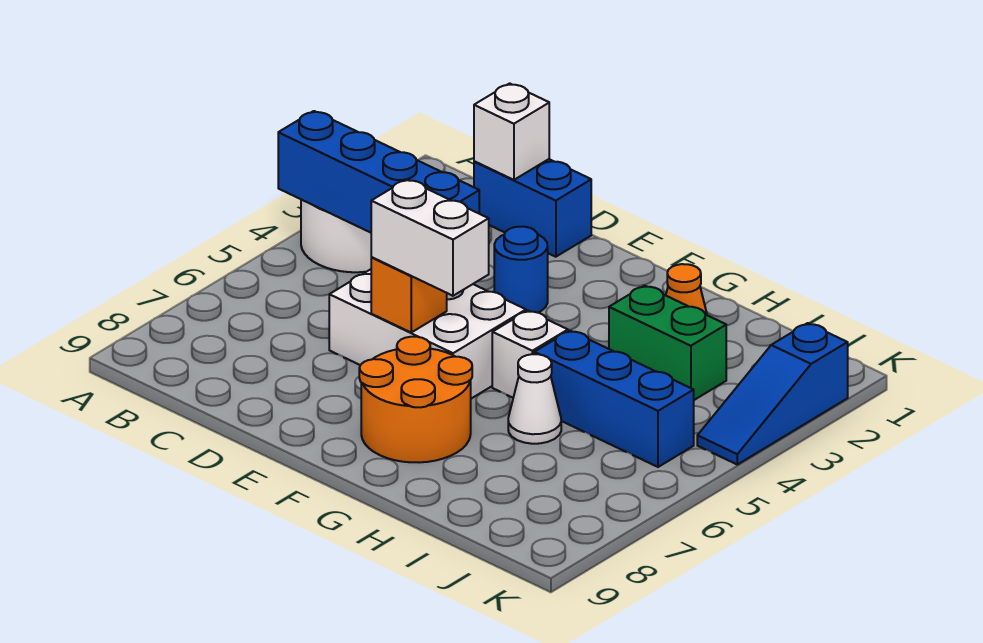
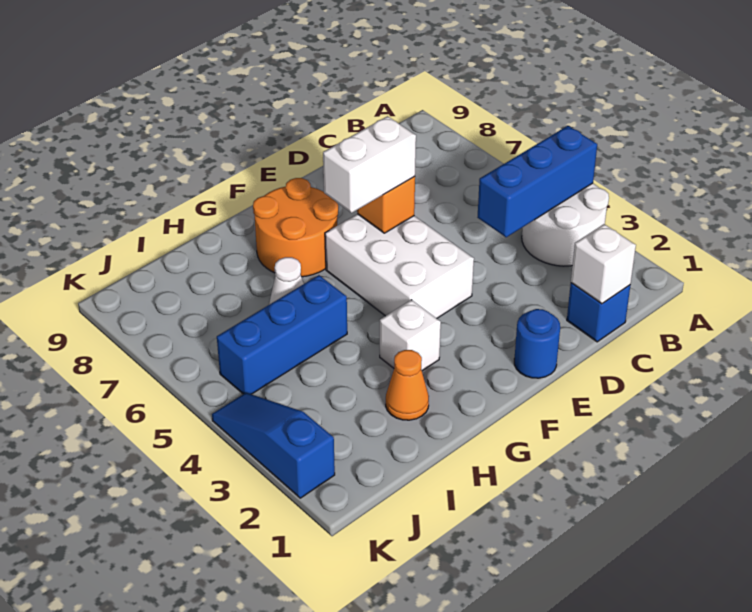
blue brick A4:D4 level 2 -> blue brick A4:C4 level 2
blue brick C1:D1 level 1 -> blue brick C1 level 1
white brick D5:F6 level 1 -> white brick E4:F6 level 1
blue round brick E3 level 1 -> blue round brick E1 level 1
white brick G5 level 1 -> white brick G3 level 1
green brick H3:I3 level 1 -> none

